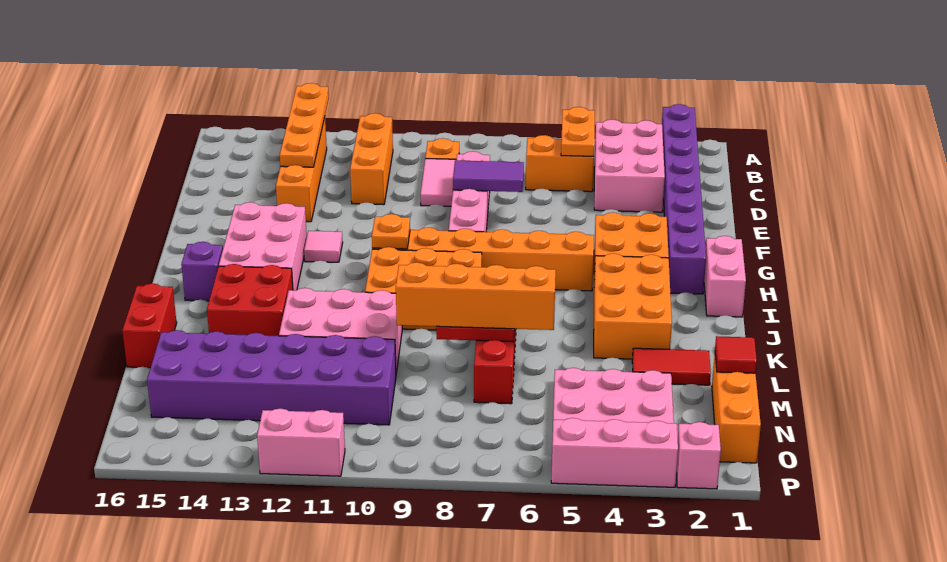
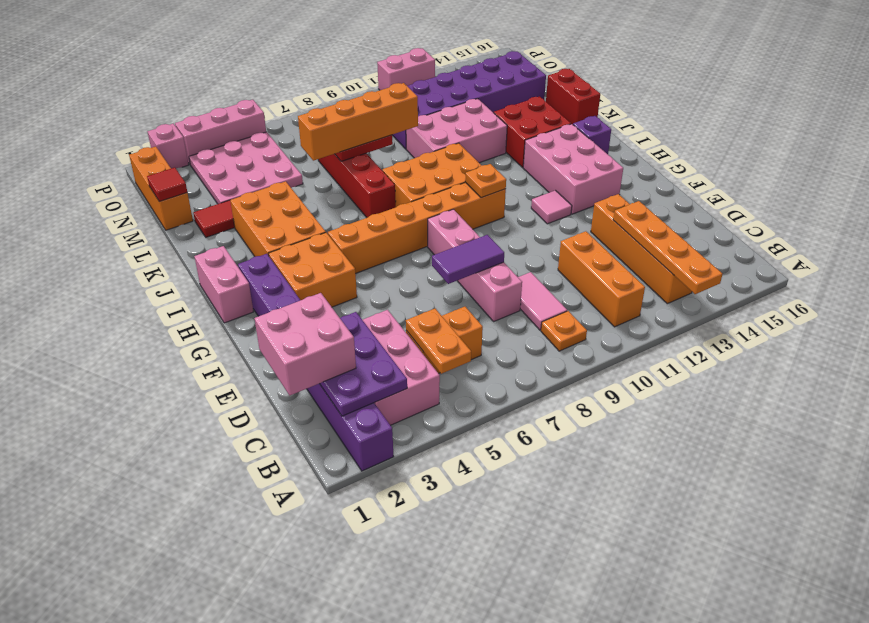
none -> purple plate B2:D3 level 2
none -> pink brick C1:D2 level 3

